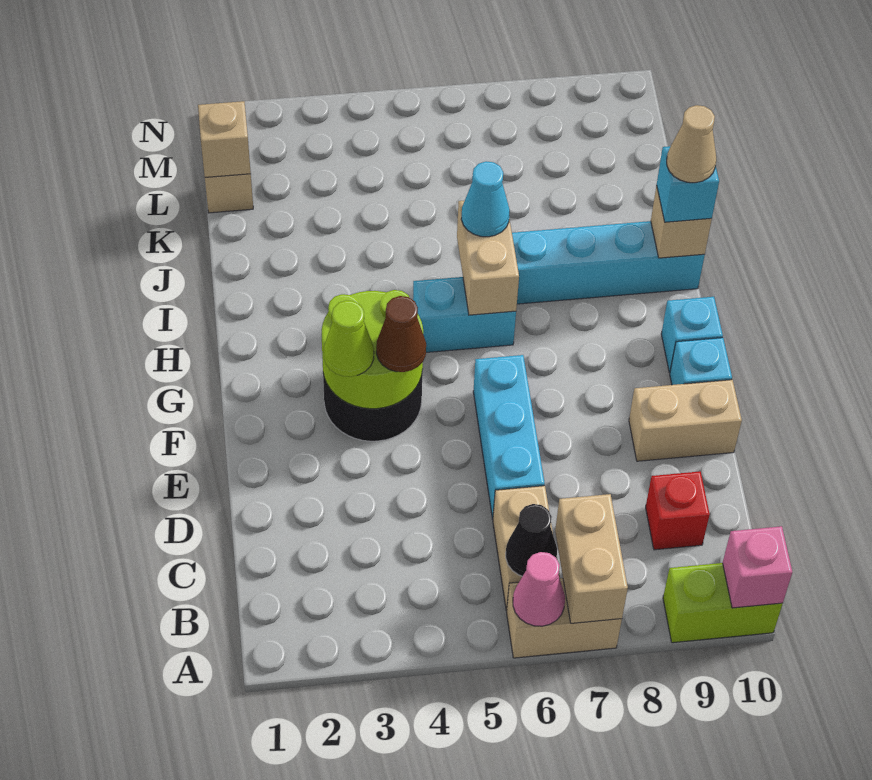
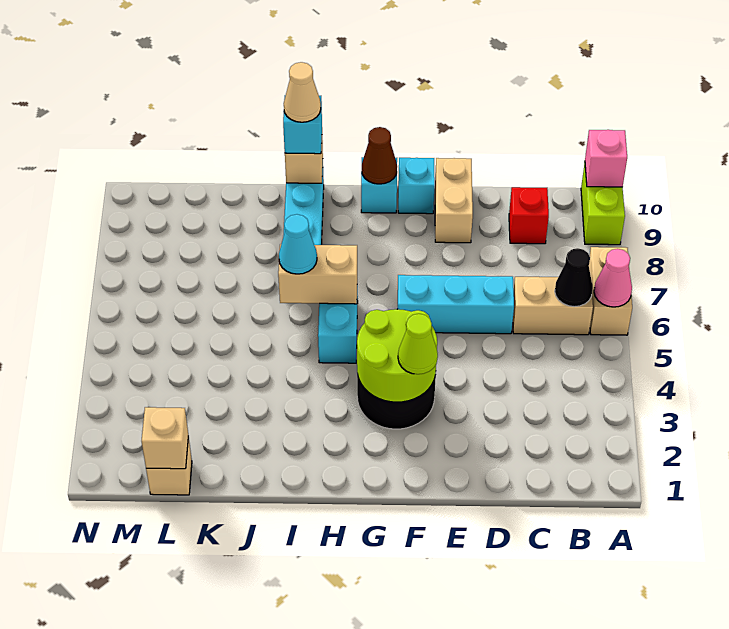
tan brick A7:B7 level 2 -> none
brown cone F4 level 3 -> brown cone G10 level 2

